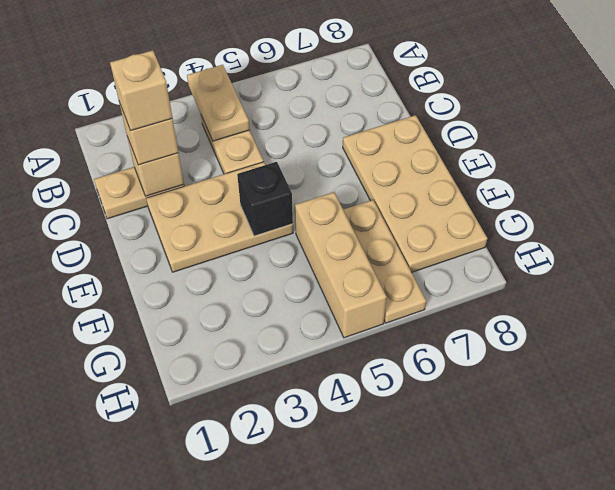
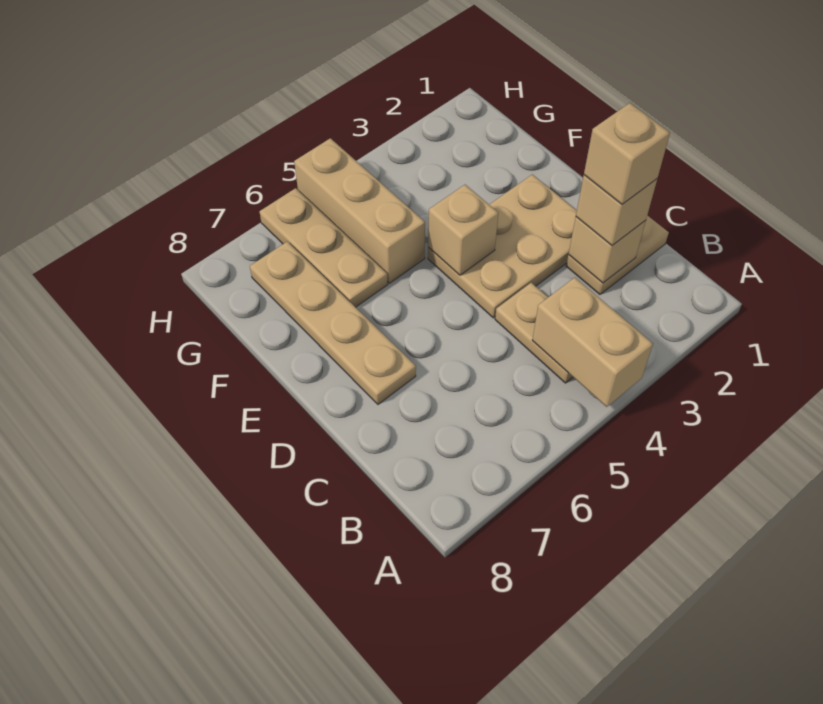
tan plate A4:B4 level 2 -> tan brick A4:B4 level 2
tan plate D7:G8 level 1 -> tan plate D7:G7 level 1
black brick E4 level 2 -> tan brick E4 level 2

